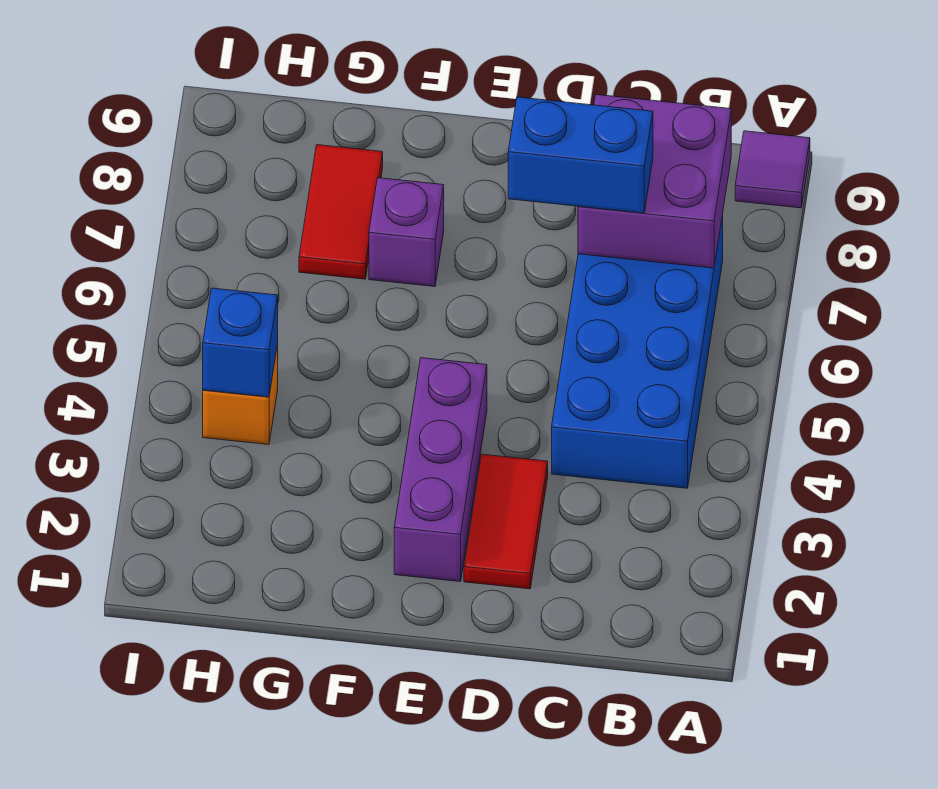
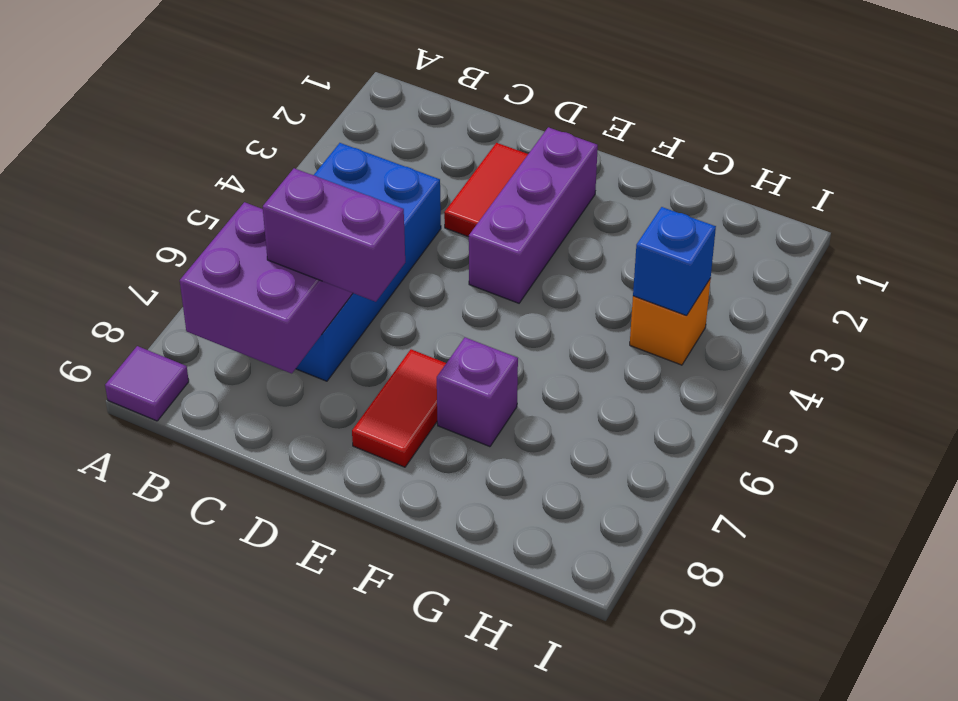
blue brick C7:D7 level 3 -> purple brick C7:D7 level 3
red tile G7:G8 level 1 -> red tile E7:E8 level 1

